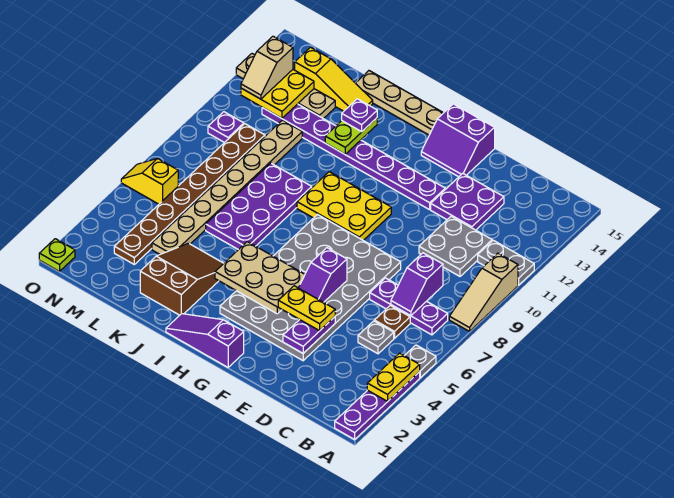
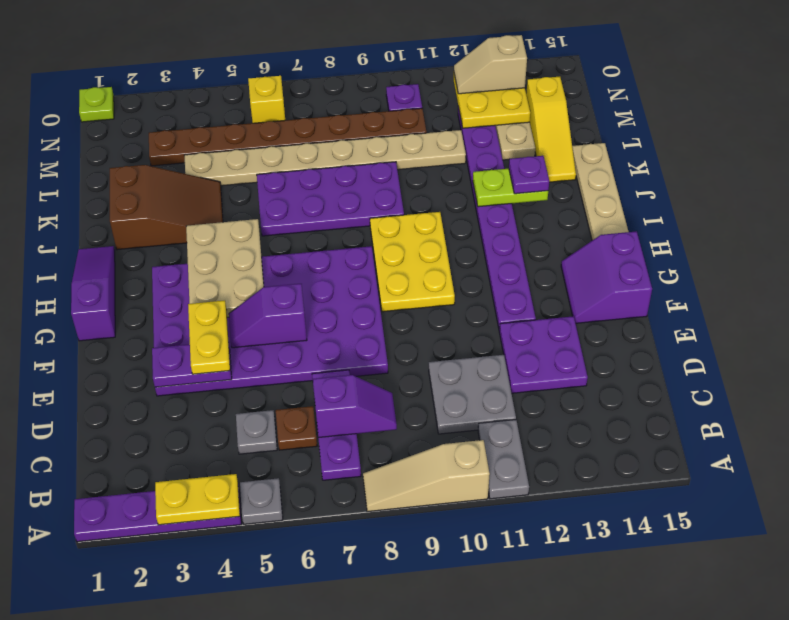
purple slope C7:C8 level 2 top 8 -> purple slope C7:C8 level 2 top 7
grey plate E3:H8 level 1 -> purple plate E3:H8 level 1

